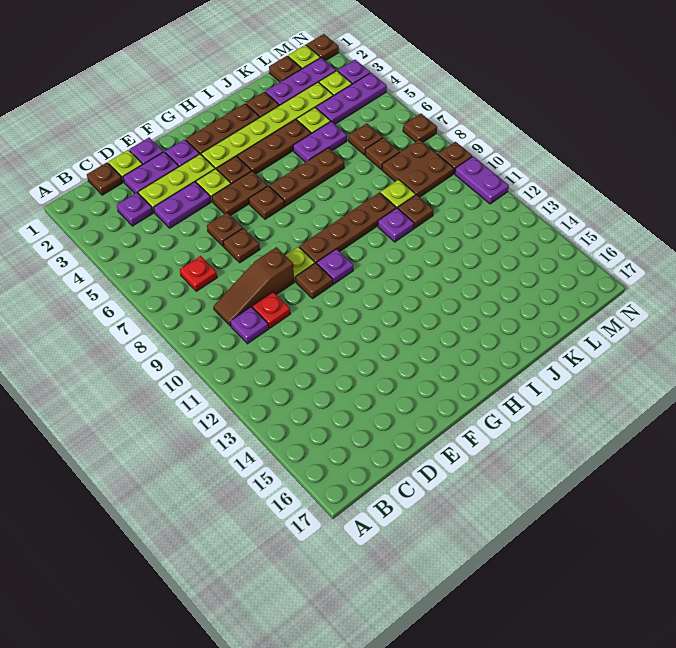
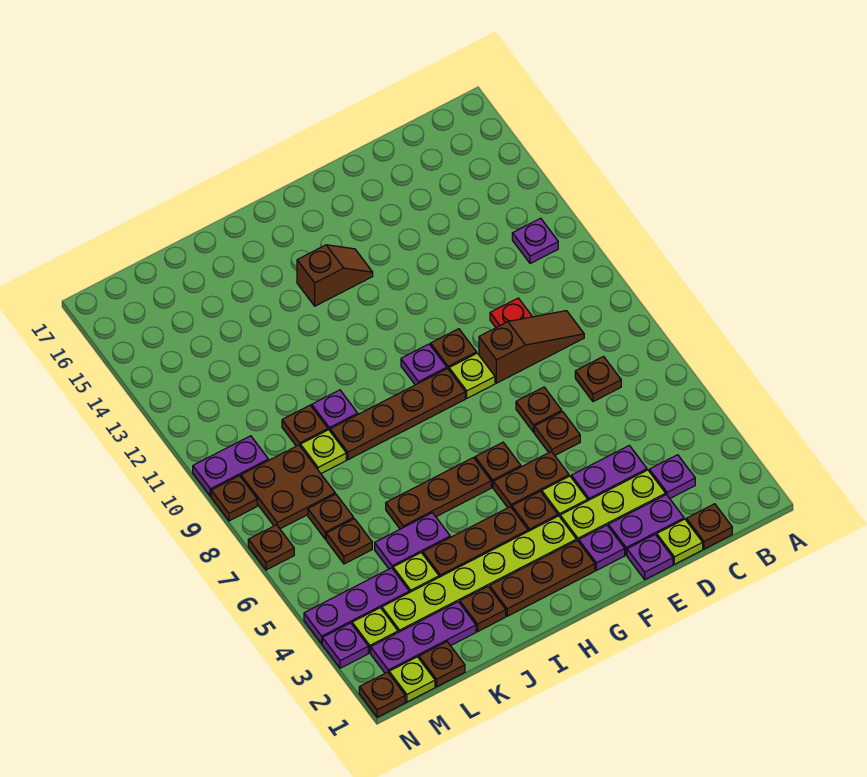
red plate C7 level 1 -> brown plate C7 level 1
purple plate C10 level 1 -> purple plate B12 level 1
none -> brown slope G14:H14 level 1 top H
purple plate N10:N11 level 1 -> purple plate M10:N10 level 1

